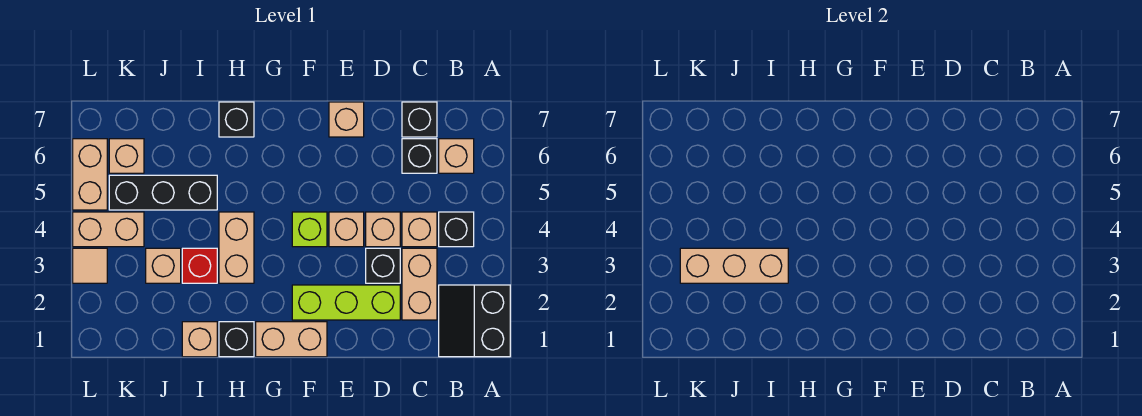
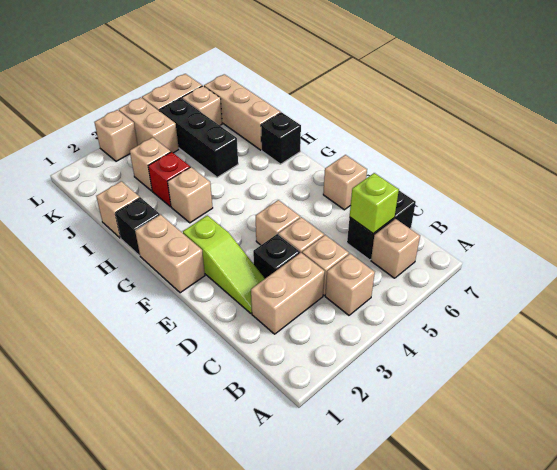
black slope A1:B2 level 1 top A -> none
black brick B4 level 1 -> tan brick B4 level 1
lime brick D2:F2 level 1 -> lime slope D2:F2 level 1 top F
lime brick F4 level 1 -> lime brick C6 level 2
tan brick H3:H4 level 1 -> tan brick H3 level 1
tan brick I3:K3 level 2 -> tan brick I7:K7 level 1
tan tile L3 level 1 -> tan brick L3 level 1

